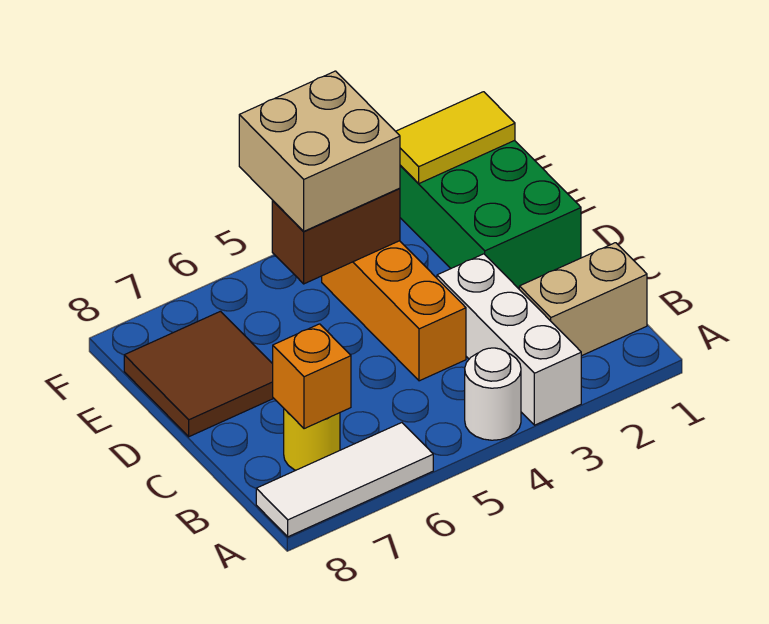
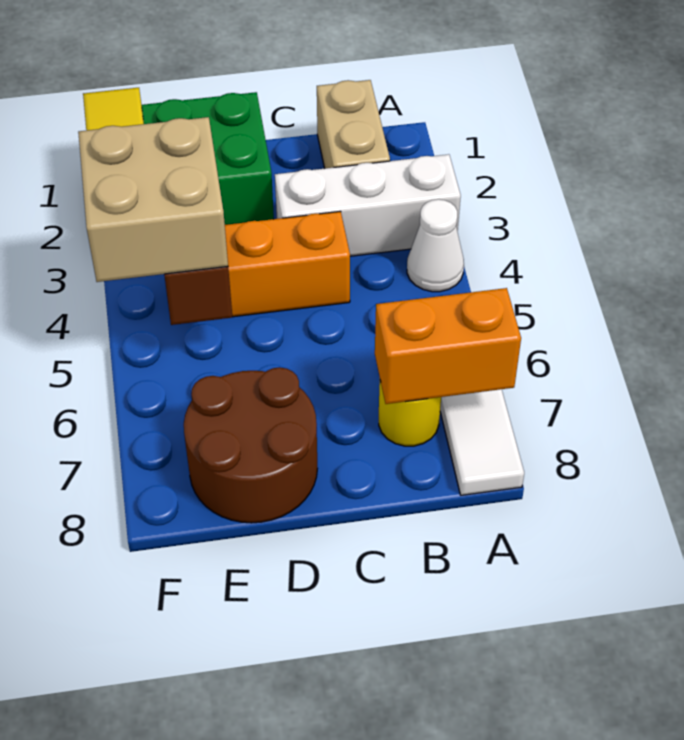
white round brick A4 level 1 -> white cone A4 level 1
orange brick B7 level 2 -> orange brick A7:B7 level 2
brown tile D7:E8 level 1 -> brown round brick D7:E8 level 1

